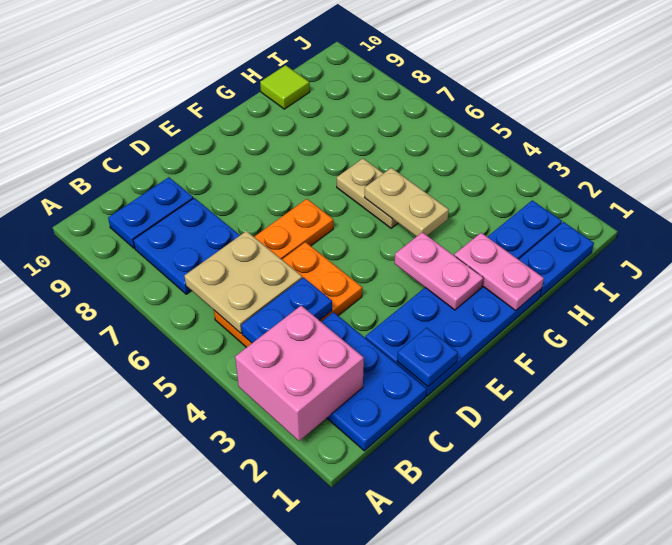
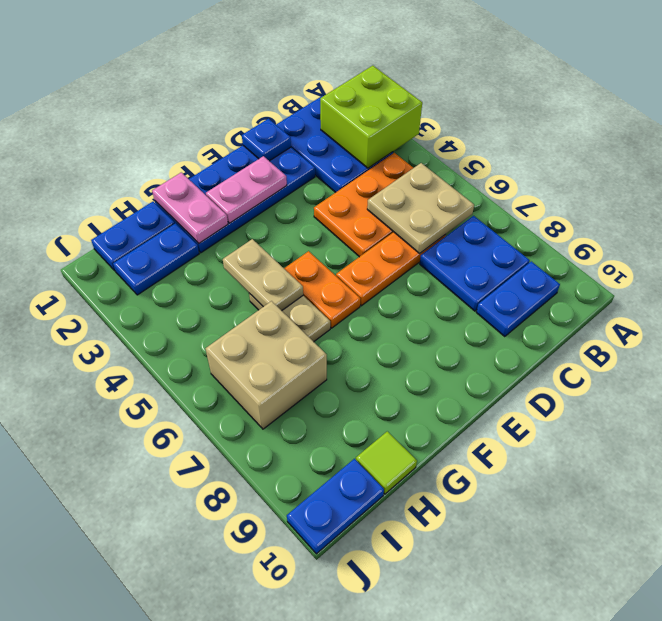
pink brick A2:B3 level 2 -> lime brick A2:B3 level 2
blue plate B4:C4 level 2 -> blue plate I10:J10 level 1
pink plate F2:F3 level 2 -> pink plate E2:F2 level 2
none -> orange plate F5:F6 level 1
none -> tan brick H6:I7 level 1

